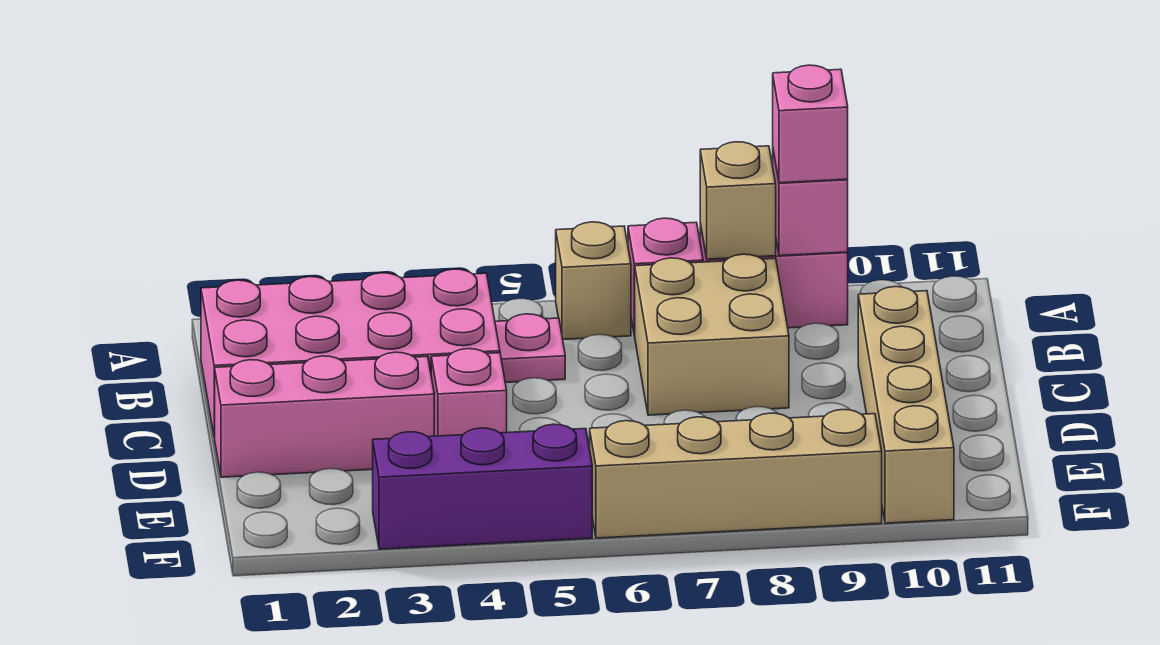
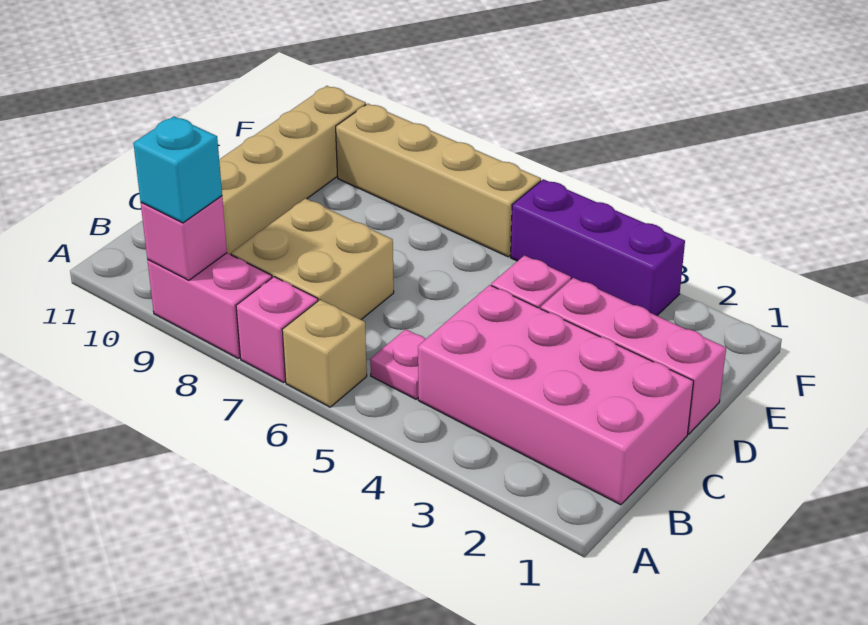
tan brick A8 level 2 -> none
pink brick A9 level 3 -> cyan brick A9 level 3

